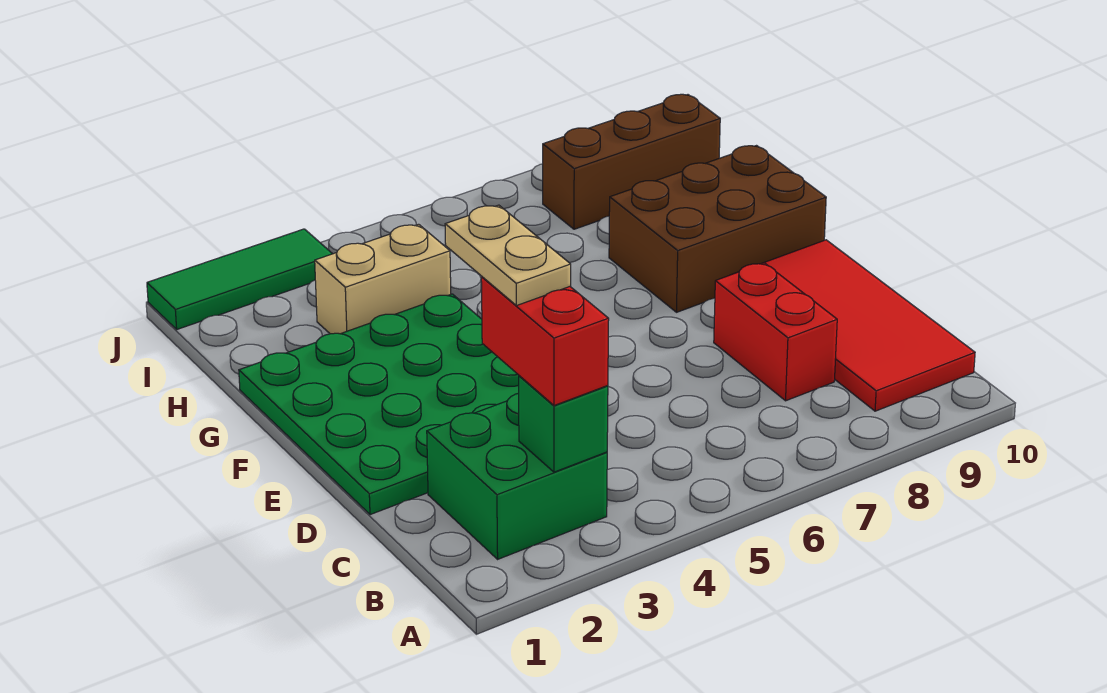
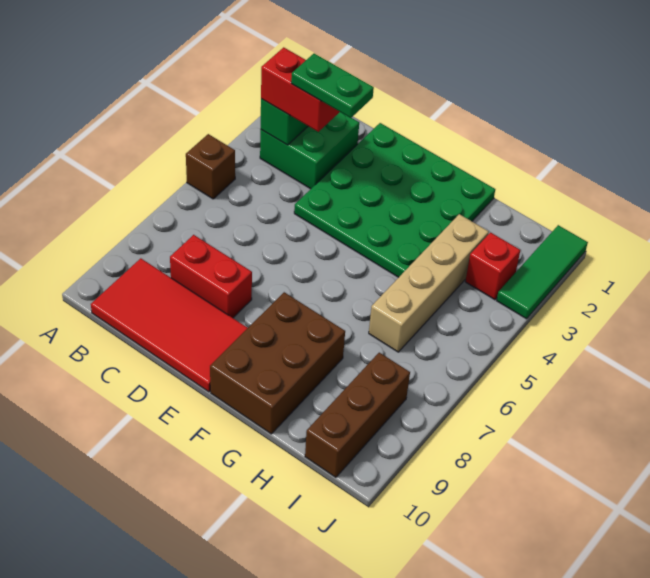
none -> brown brick A5 level 1
tan plate C3:D3 level 4 -> green plate C3:D3 level 4
tan brick H3:H4 level 1 -> tan brick H3:H6 level 1
none -> red brick I3 level 1

